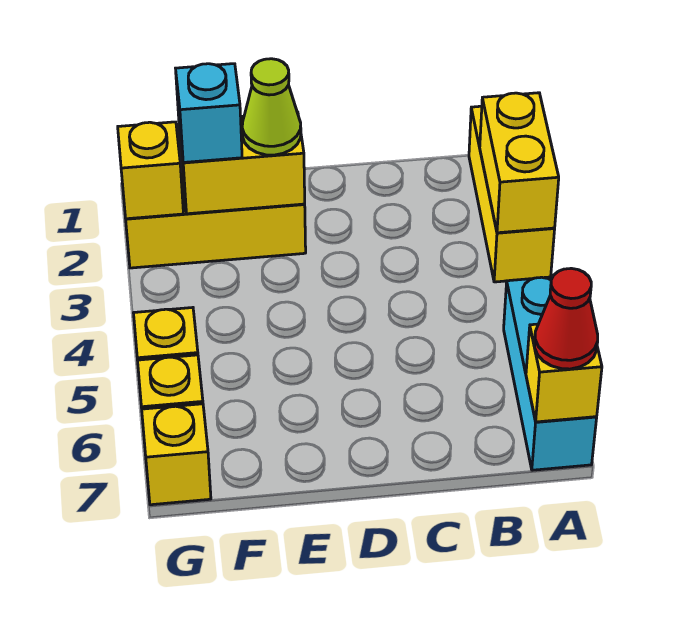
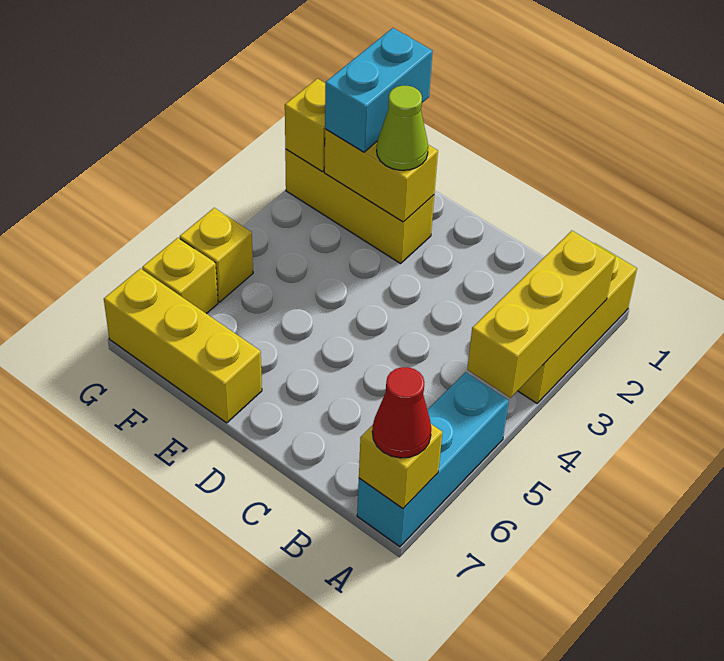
yellow brick A2:A3 level 2 -> yellow brick A2:A4 level 2
cyan brick F2 level 3 -> cyan brick F1:F2 level 3
yellow brick G7 level 1 -> yellow brick E7:G7 level 1

